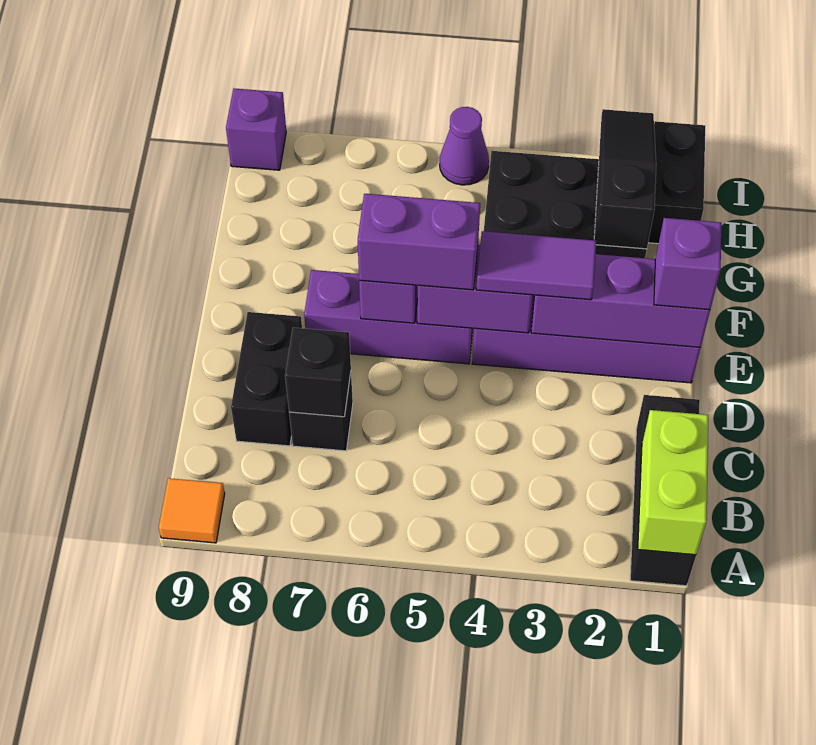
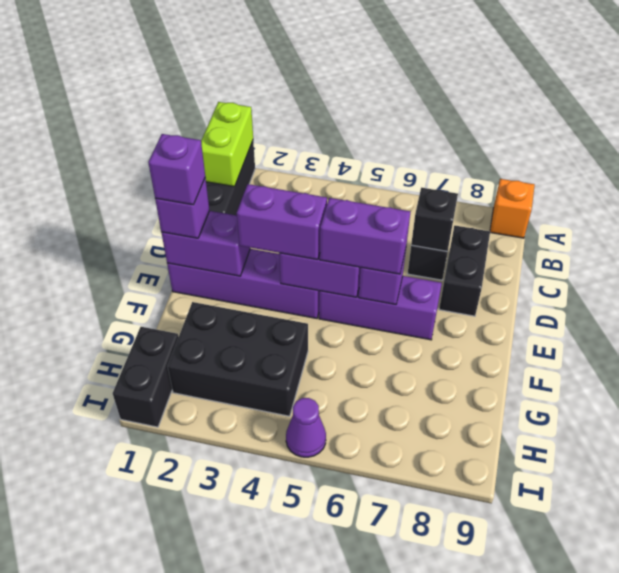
orange tile A9 level 1 -> orange brick A9 level 1
purple brick E1:E3 level 2 -> purple brick E1:E2 level 2
purple tile E3:E4 level 3 -> purple brick E3:E4 level 3
black slope G2:I2 level 2 top G -> none
purple brick I9 level 1 -> purple brick E1 level 4

